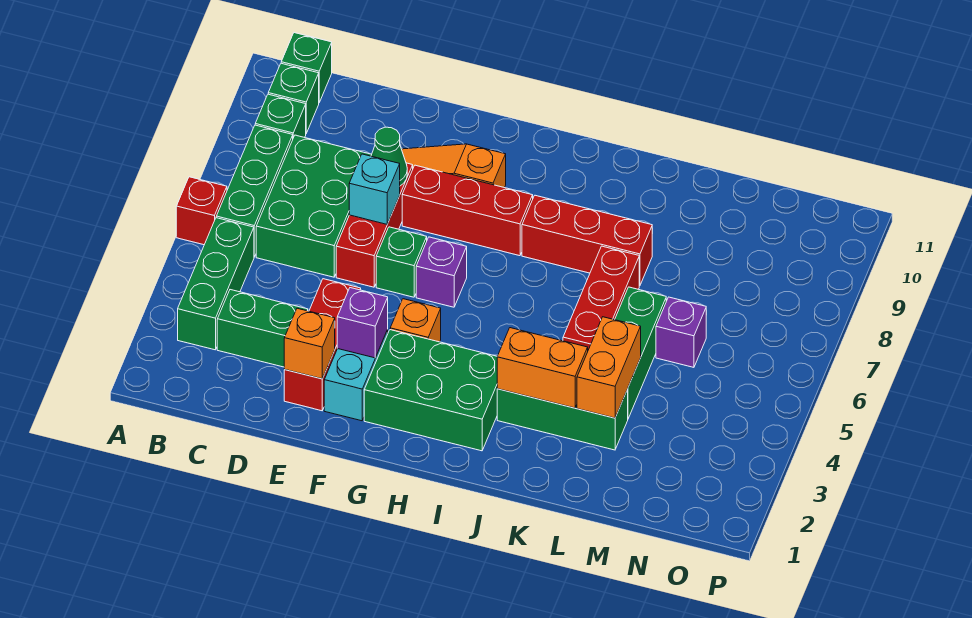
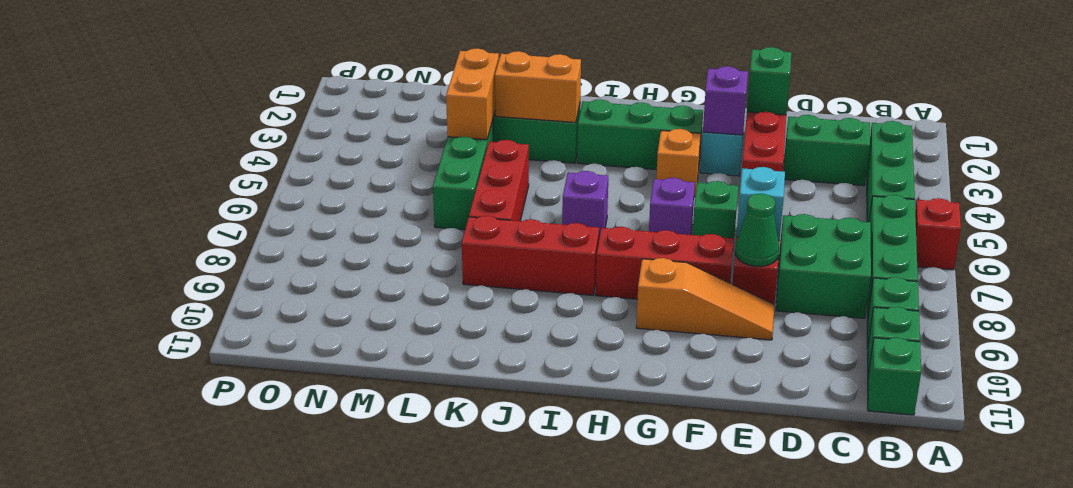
green brick C6:D8 level 1 -> green brick C7:D8 level 1
orange brick E2 level 2 -> green brick E2 level 2
green brick G2:I3 level 1 -> green brick G3:I3 level 1
purple brick M6 level 1 -> purple brick I6 level 1

